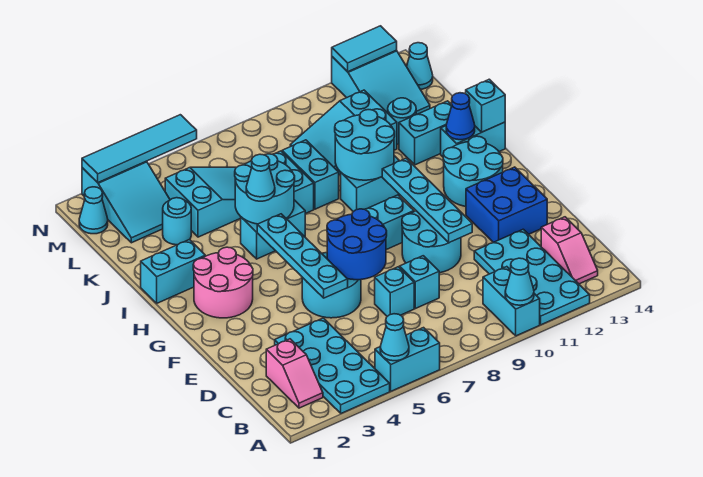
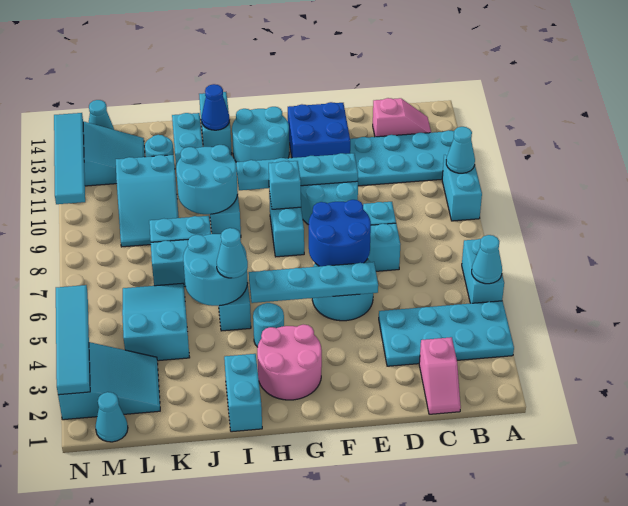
cyan brick A10:B10 level 1 -> cyan brick A9:A10 level 1
pink slope B2:C2 level 1 top C -> pink slope C1:C2 level 1 top 2
cyan brick I14 level 2 -> cyan brick G9 level 2
cyan round brick K3 level 1 -> cyan round brick H4 level 1
cyan tile N12:N13 level 2 -> cyan tile N10:N13 level 2

